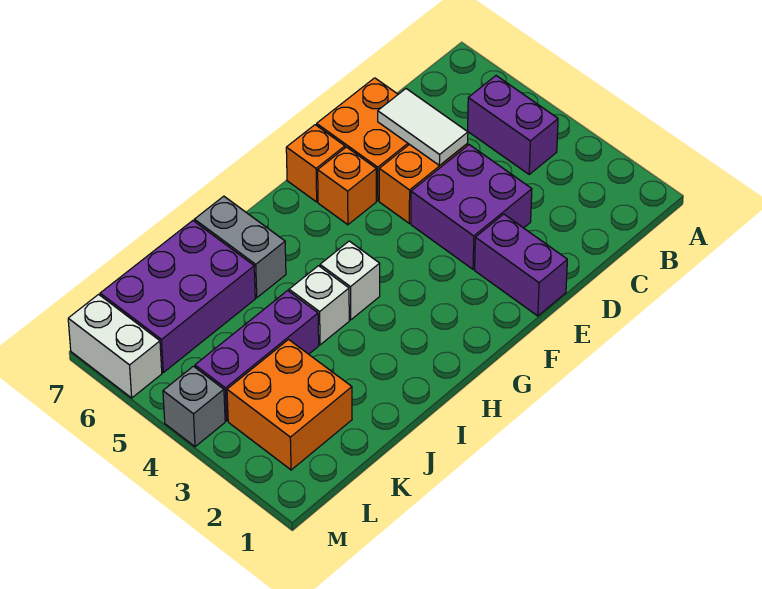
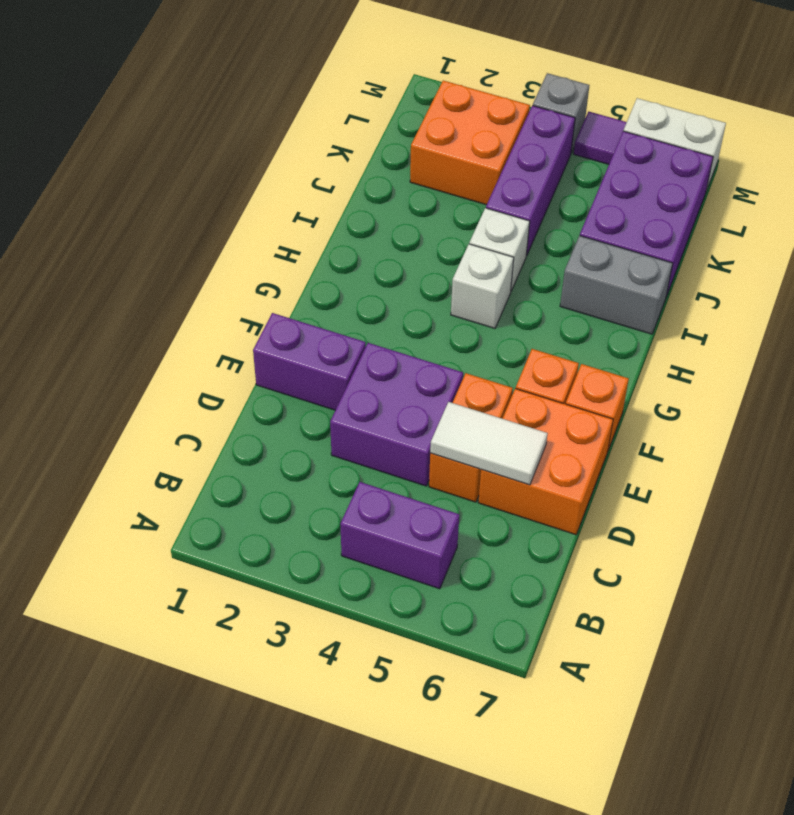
none -> purple tile M5 level 1

